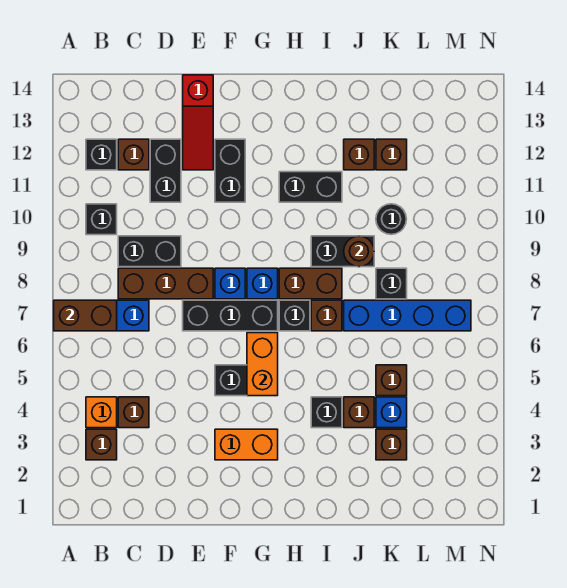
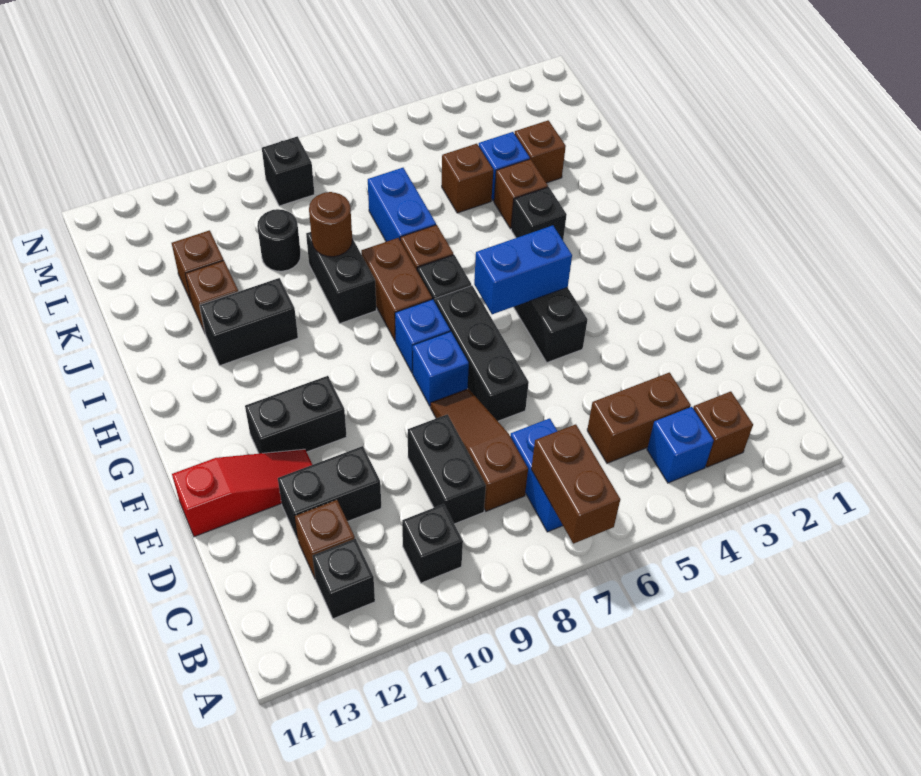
orange brick B4 level 1 -> blue brick B4 level 1
brown brick C4 level 1 -> brown brick C4:C5 level 1
brown brick C8:E8 level 1 -> brown slope C8:E8 level 1 top C
orange brick F3:G3 level 1 -> none
orange brick G5:G6 level 2 -> blue brick G5:G6 level 2
black brick H11:I11 level 1 -> black brick I11:I12 level 1
blue brick J7:M7 level 1 -> blue brick J7:K7 level 1
black brick K8 level 1 -> black brick M9 level 1

